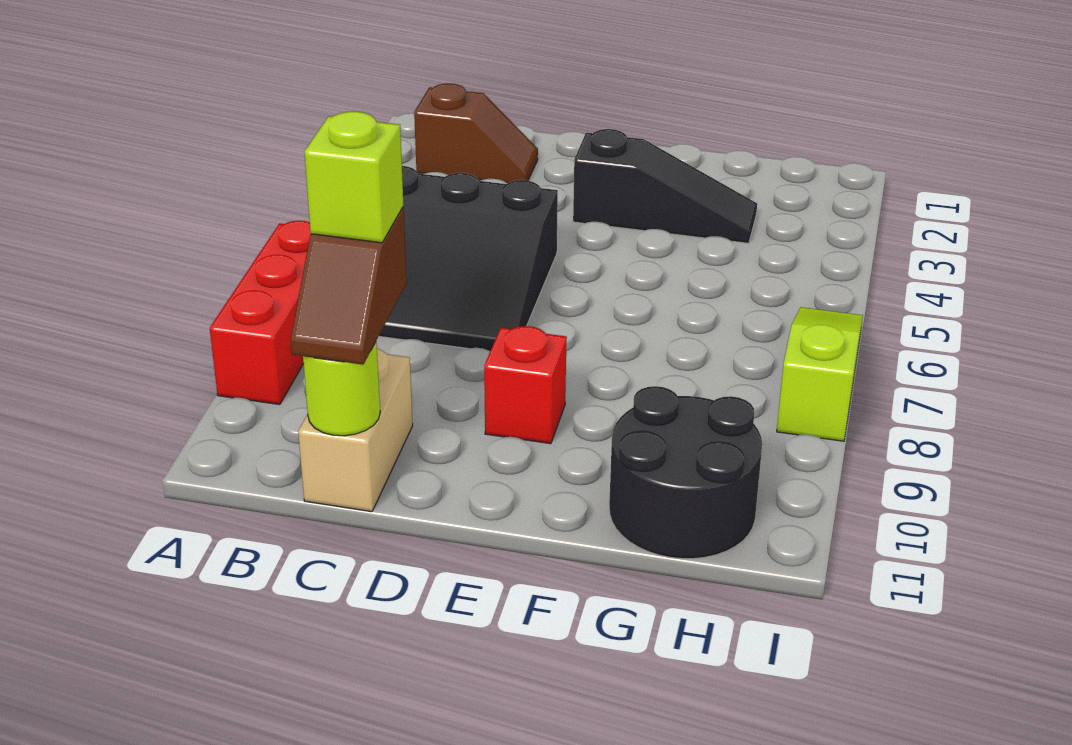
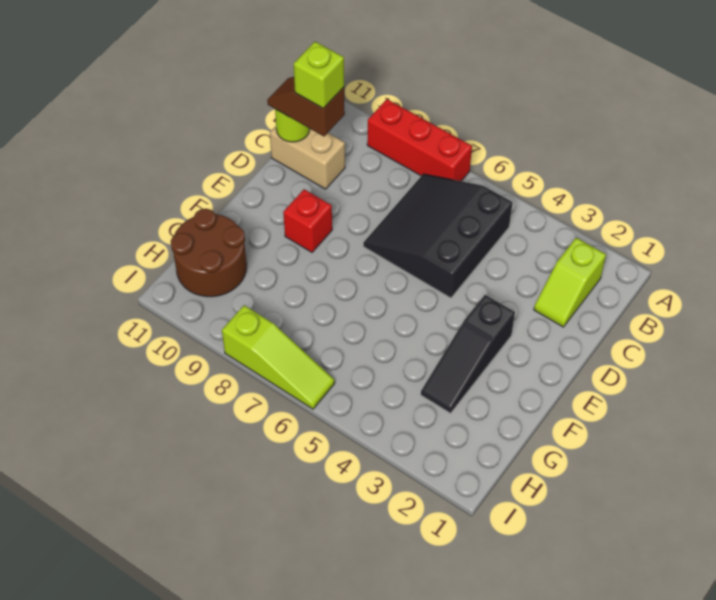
brown slope B2:C2 level 1 top B -> lime slope B2:C2 level 1 top B
black round brick G10:H11 level 1 -> brown round brick G10:H11 level 1

